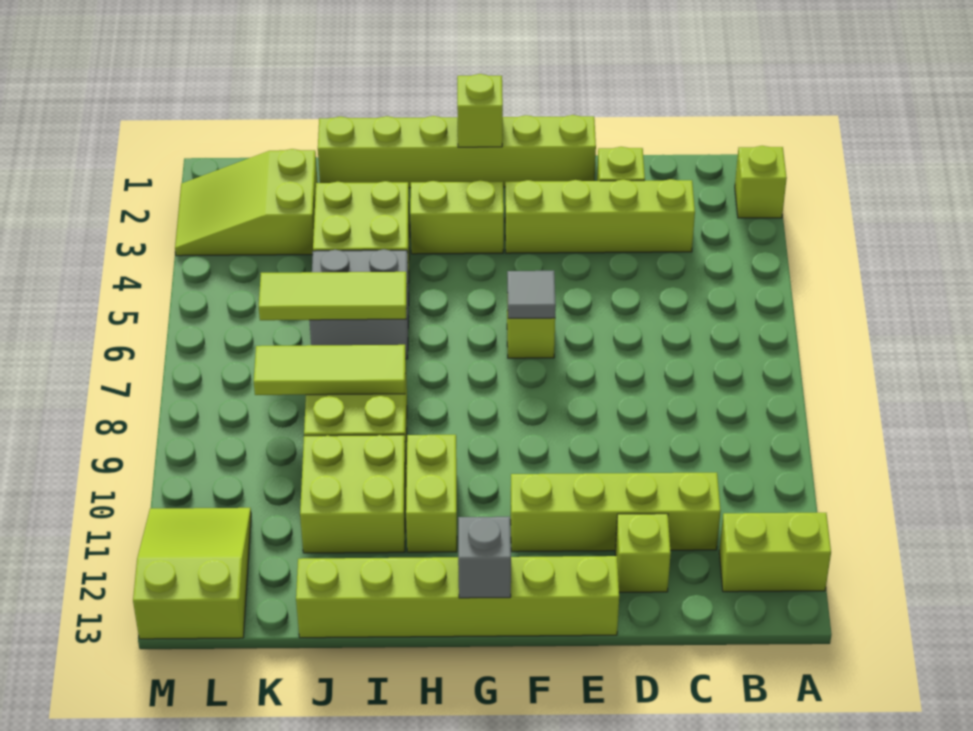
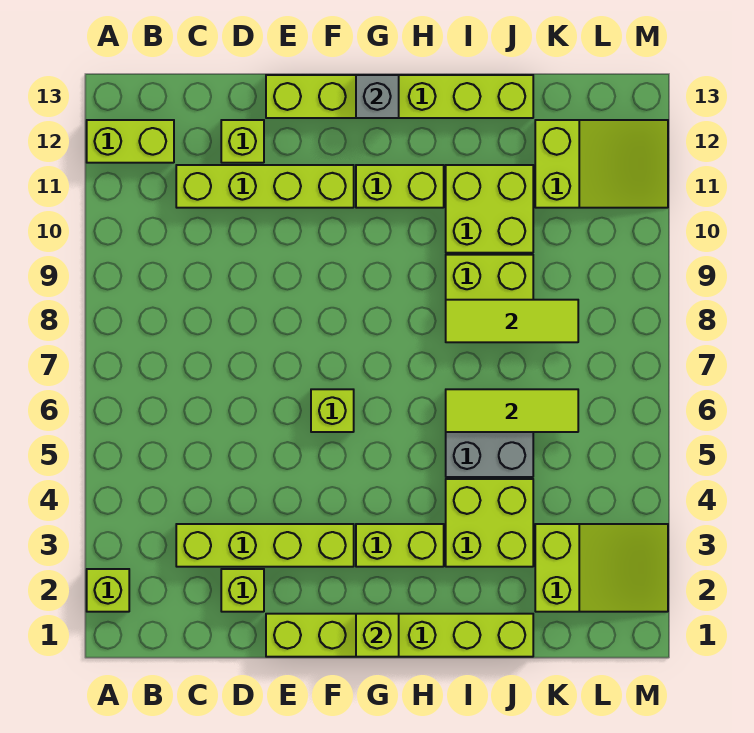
grey tile F6 level 2 -> none
lime brick H10:H11 level 1 -> lime brick G11:H11 level 1
lime slope L11:M13 level 1 top 13 -> lime slope K11:M12 level 1 top K

